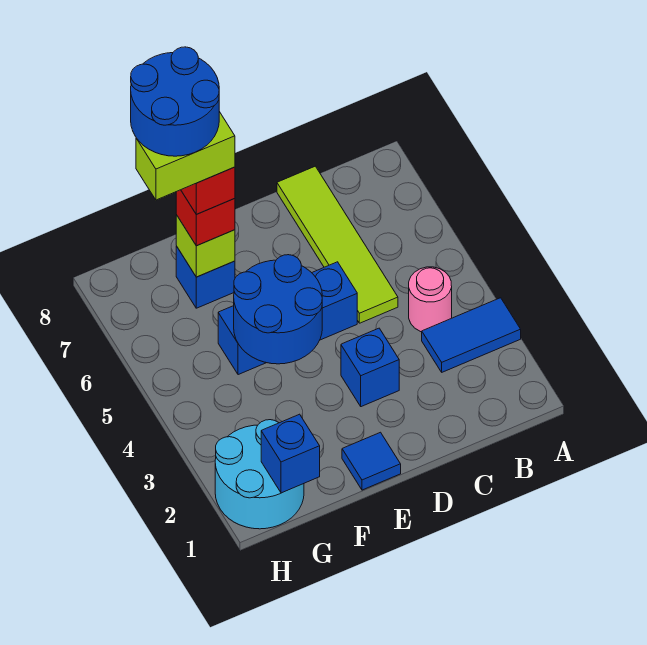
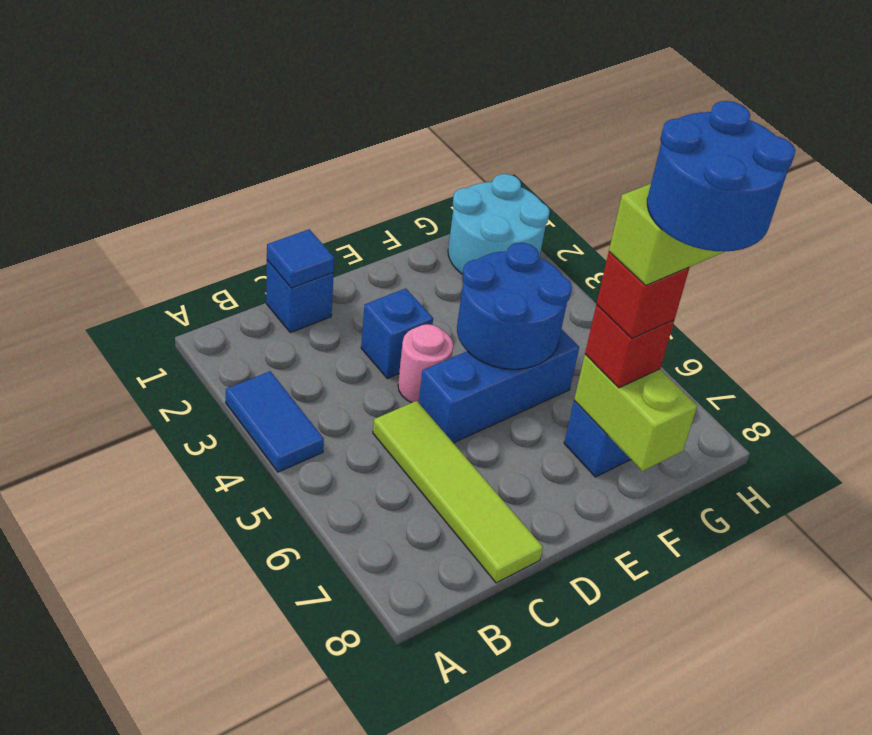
blue tile A3:B3 level 1 -> blue tile A3:A4 level 1
pink round brick B4 level 1 -> pink round brick D4 level 1
blue tile E1 level 1 -> blue tile C1 level 2
lime brick F7 level 2 -> lime brick F7:F8 level 2
blue brick G1 level 2 -> blue brick C1 level 1

